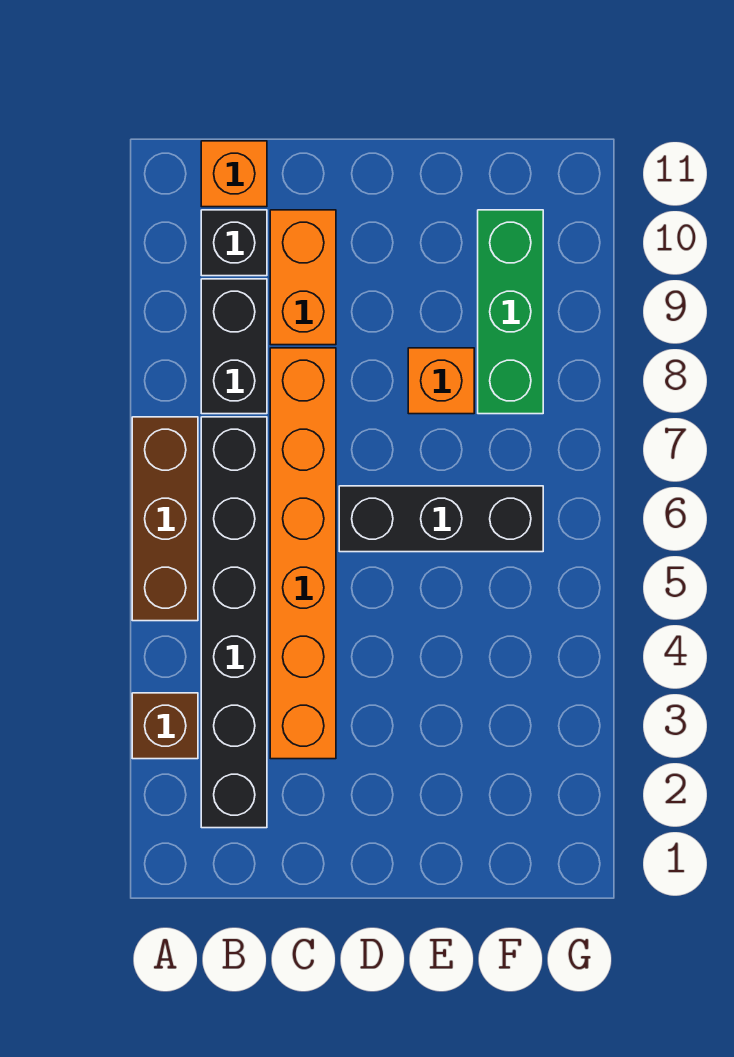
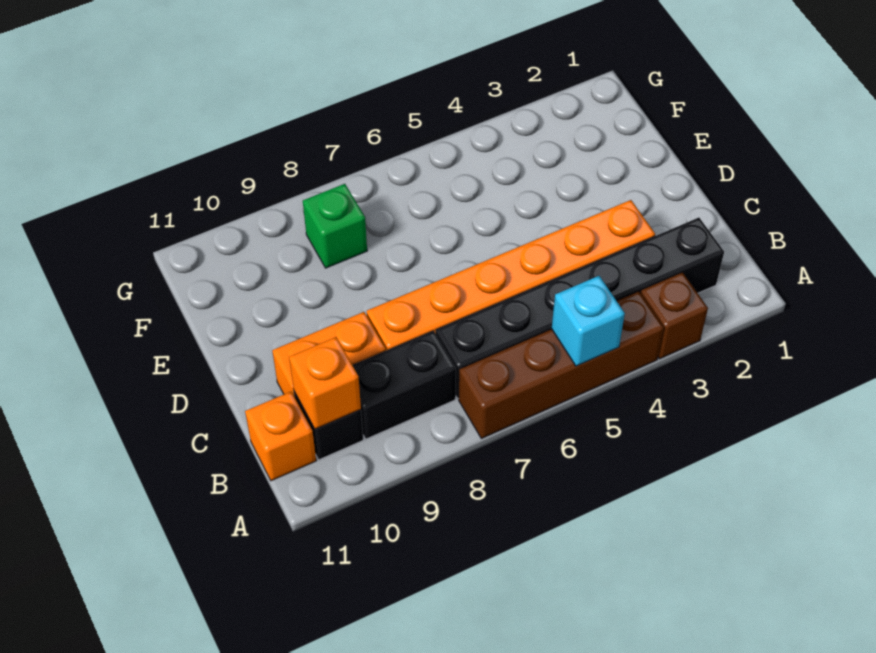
brown brick A5:A7 level 1 -> brown brick A4:A7 level 1
none -> cyan brick A5 level 2
black brick D6:F6 level 1 -> none
orange brick E8 level 1 -> orange brick B10 level 2
green brick F8:F10 level 1 -> green brick F8 level 1

